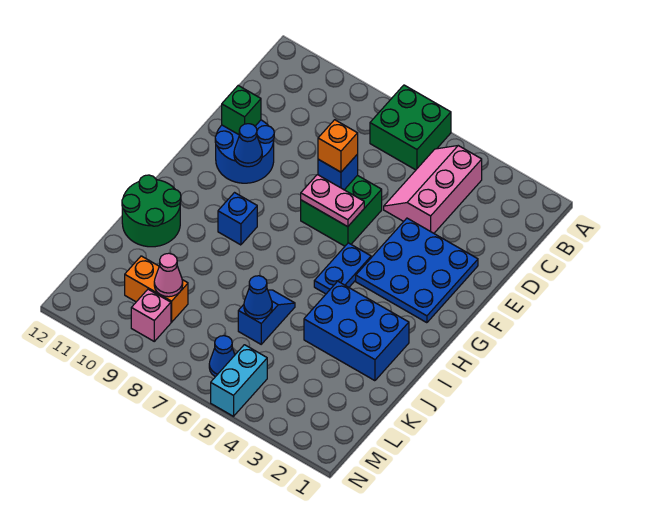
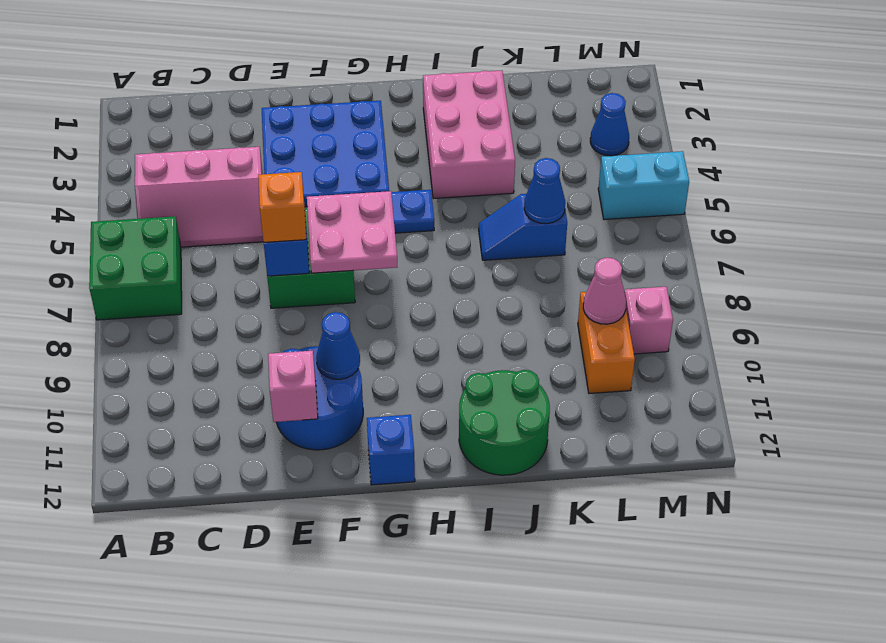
green brick E11 level 2 -> pink brick E11 level 2
pink plate F6:F7 level 2 -> pink plate F6:G7 level 2
blue brick H9 level 1 -> blue brick G12 level 1
blue brick I2:J4 level 1 -> pink brick I2:J4 level 1
blue cone M6 level 1 -> blue cone M3 level 1

